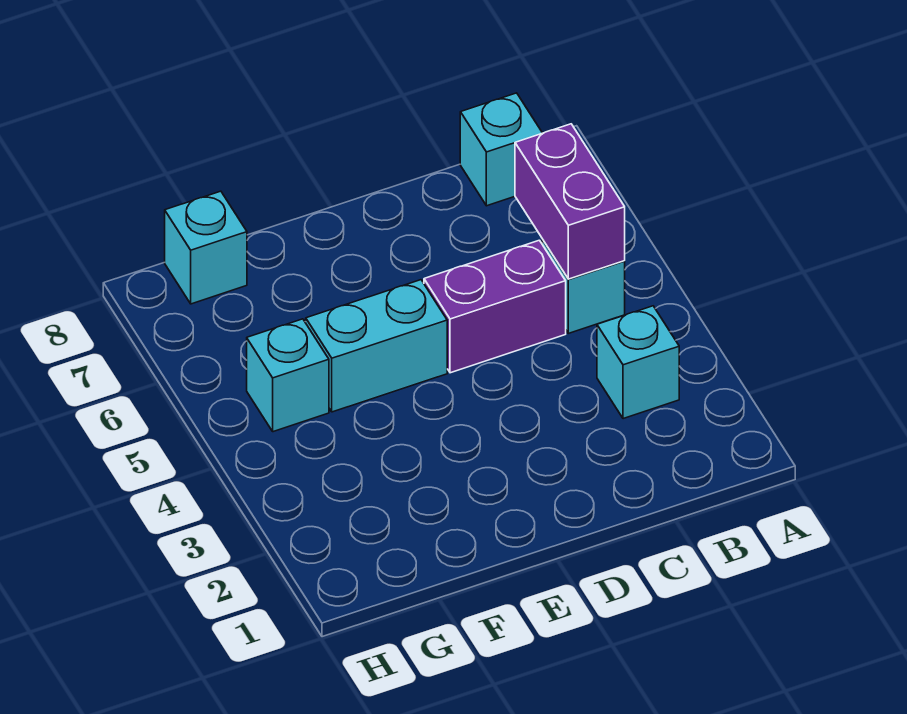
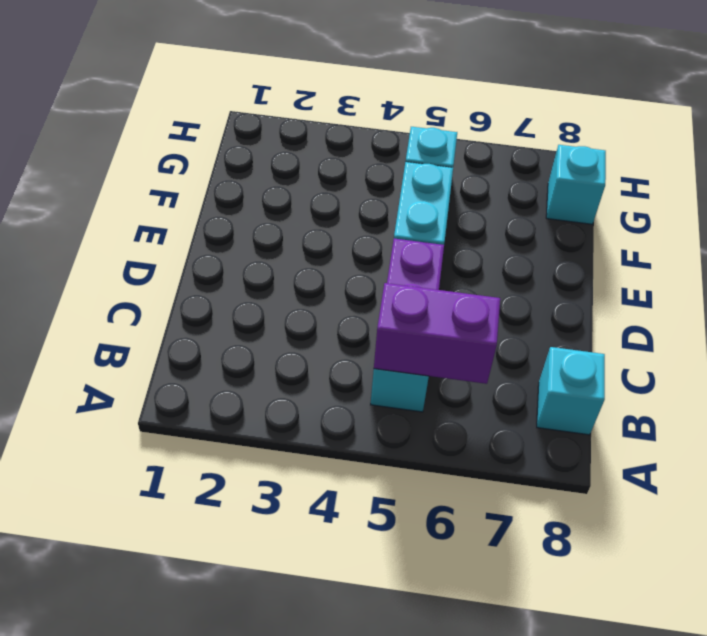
cyan brick B3 level 1 -> none

